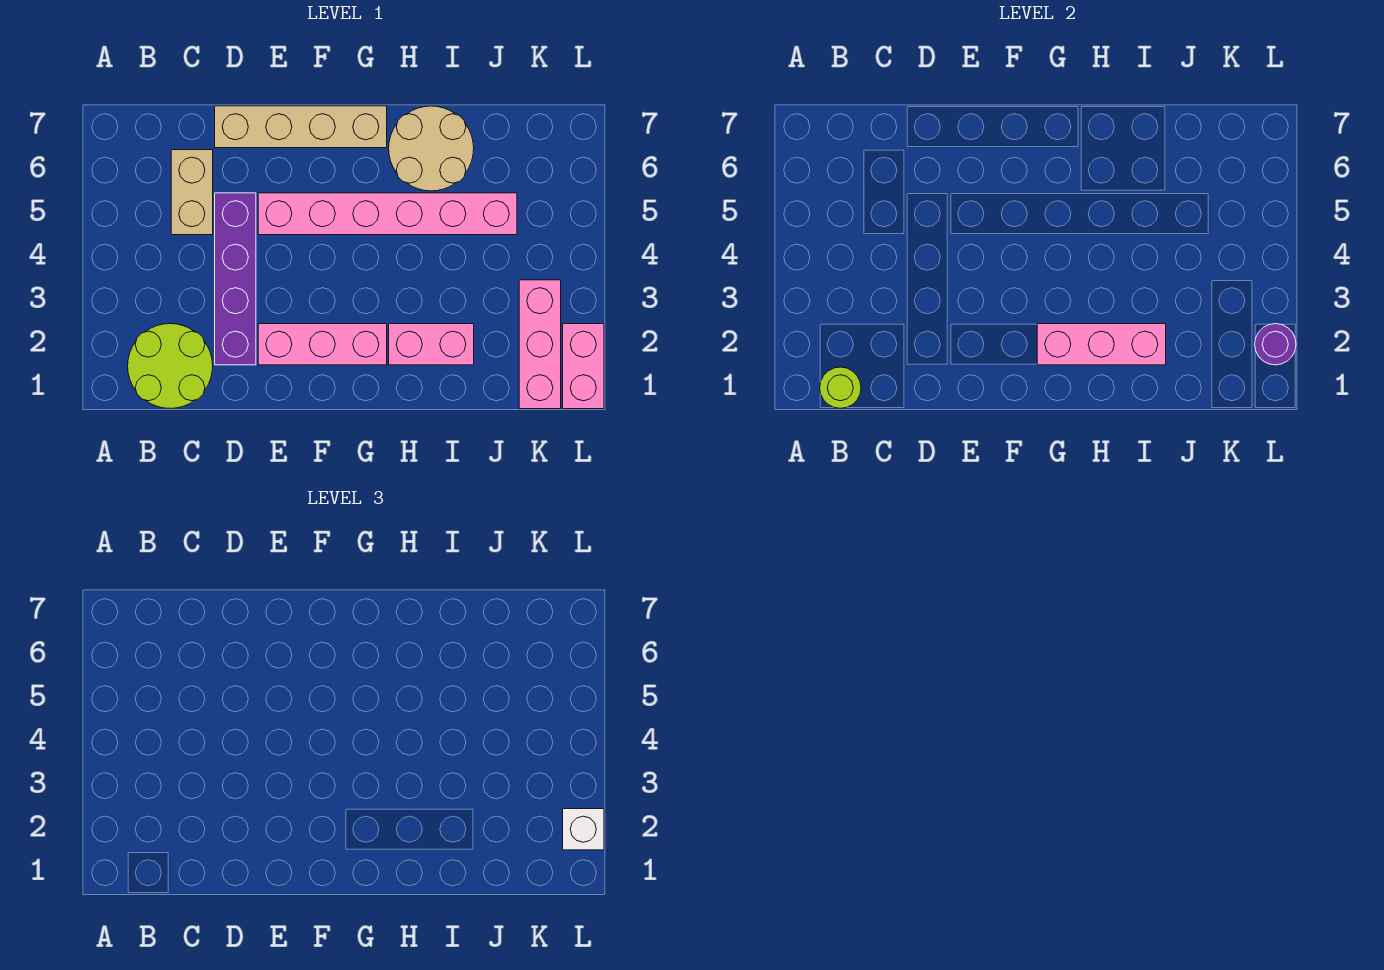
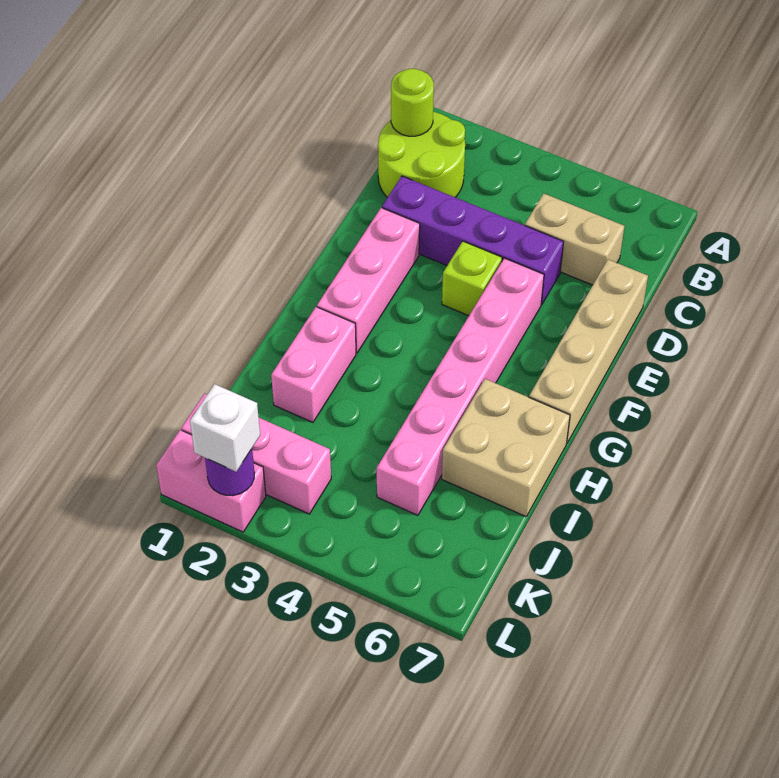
none -> lime brick E4 level 1
pink brick G2:I2 level 2 -> none
tan round brick H6:I7 level 1 -> tan brick H6:I7 level 1

